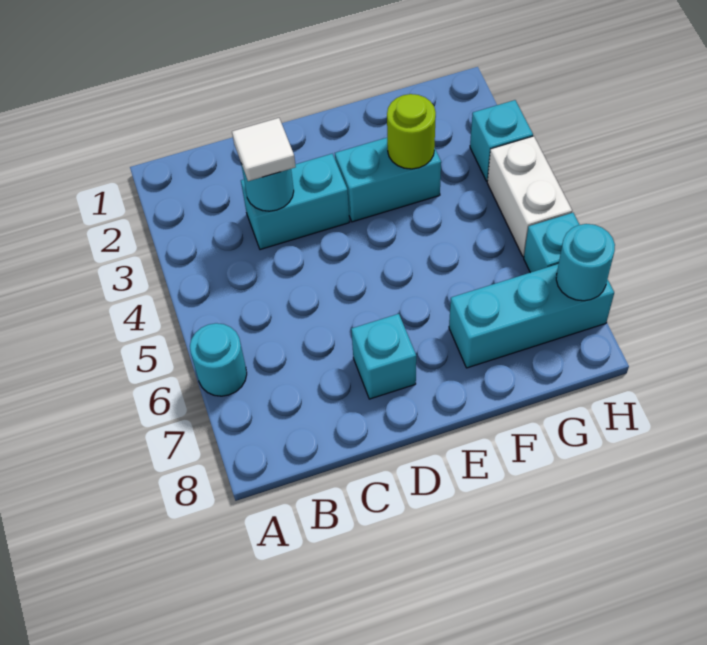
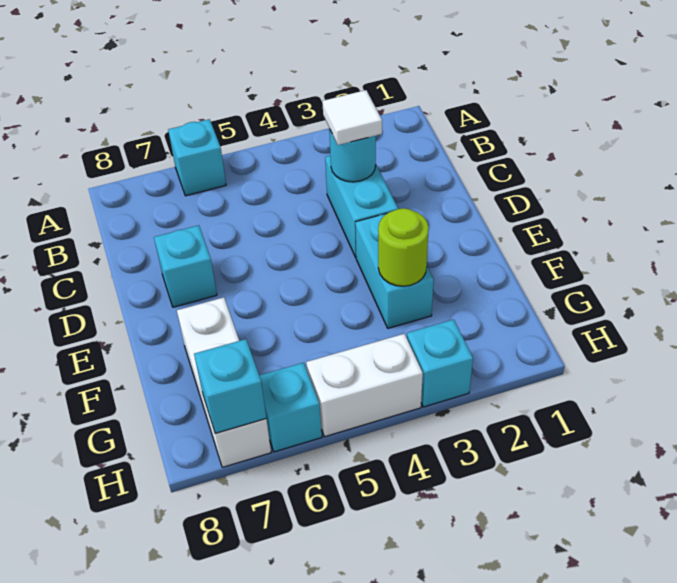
cyan round brick A6 level 1 -> cyan brick A6 level 1
cyan brick F7:H7 level 1 -> white brick F7:H7 level 1
cyan round brick H7 level 2 -> cyan brick H7 level 2

